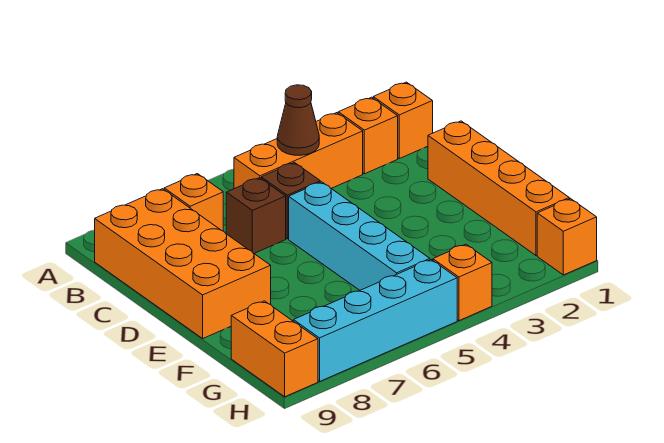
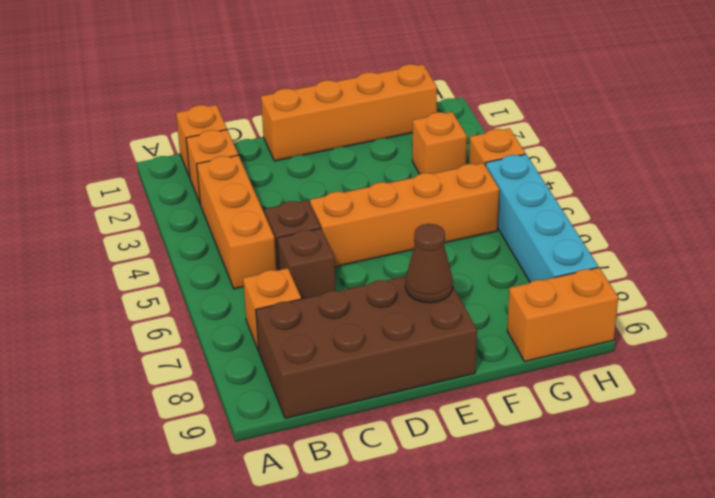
brown cone B4 level 2 -> brown cone E8 level 2
orange brick B8:E9 level 1 -> brown brick B8:E9 level 1
cyan brick D5:G5 level 1 -> orange brick D5:G5 level 1
orange brick H1 level 1 -> orange brick G3 level 1

